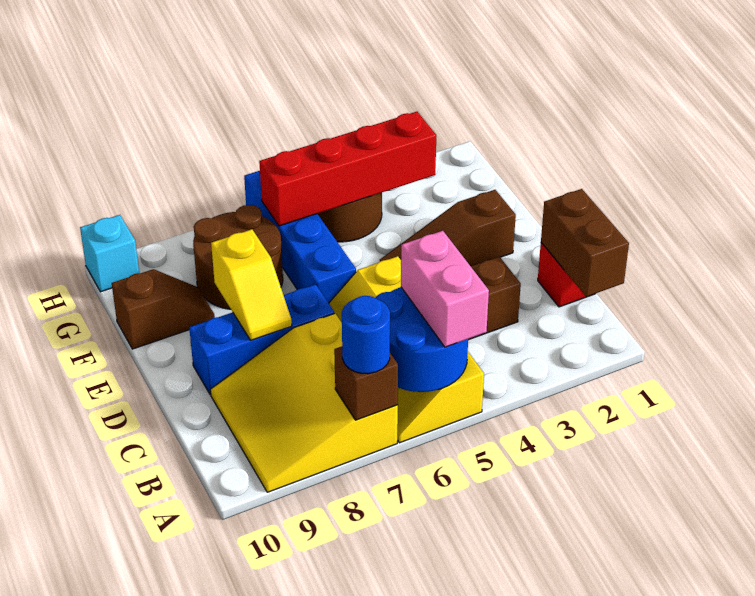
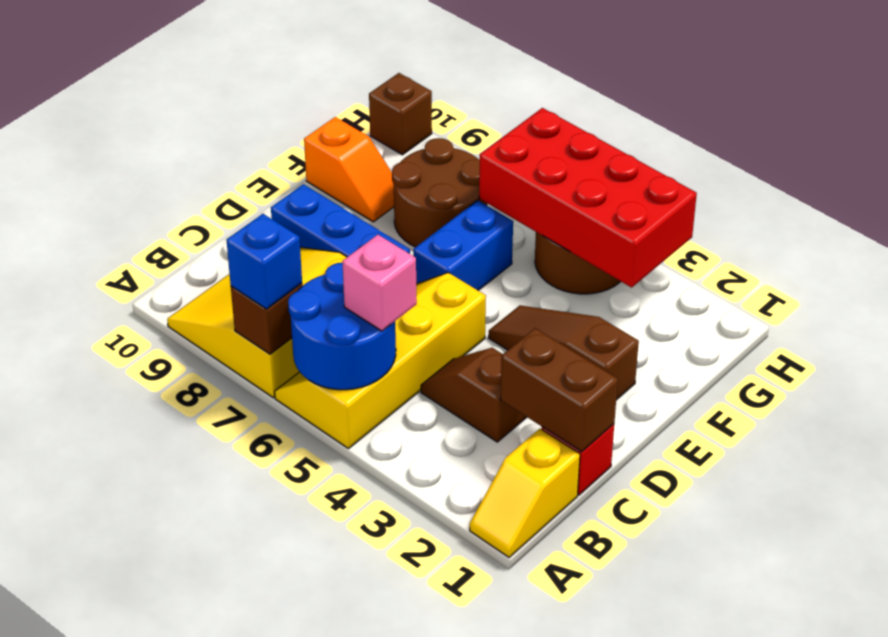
pink brick A5:B5 level 3 -> pink brick B5 level 3
blue round brick A7 level 3 -> blue brick A7 level 3
brown brick B1:C1 level 2 -> brown brick C1:C2 level 2
yellow slope D8:E8 level 2 top E -> yellow slope A1:B1 level 1 top B
blue brick E6:H6 level 1 -> blue brick E6:F6 level 1
brown slope F9:F10 level 1 top 10 -> orange slope F9:F10 level 1 top 10
red brick G3:G6 level 2 -> red brick G3:H6 level 2
cyan brick H10 level 1 -> brown brick H10 level 1

